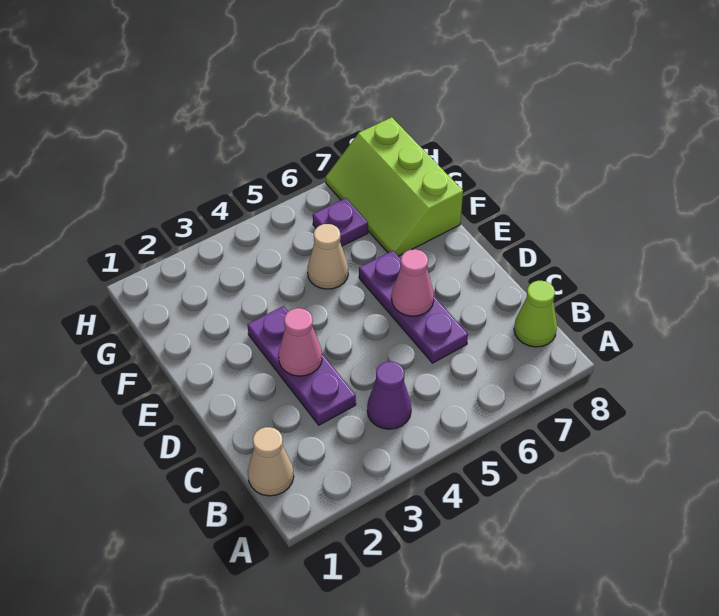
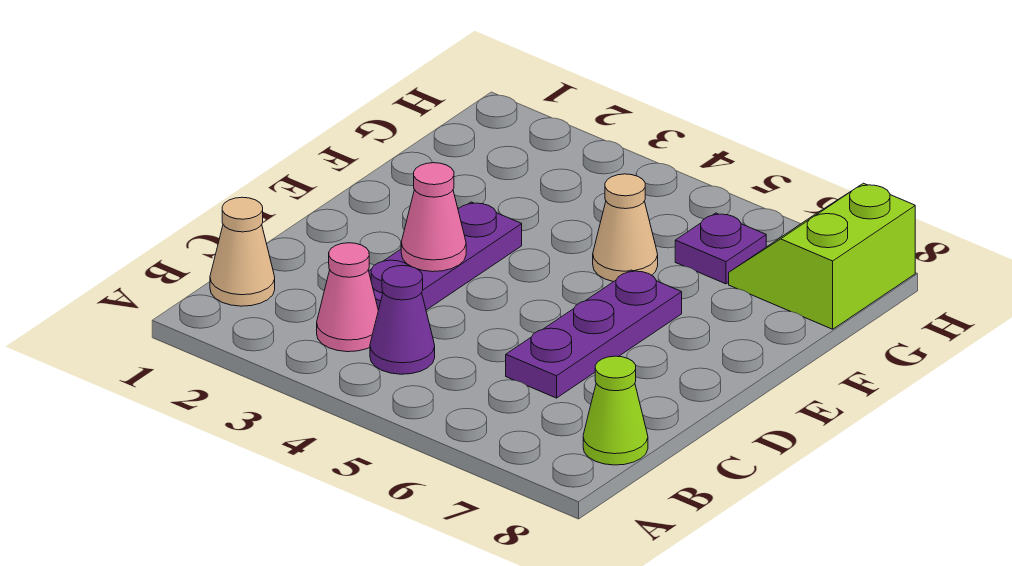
pink cone D6 level 2 -> pink cone B3 level 1
lime slope F7:H8 level 1 top 8 -> lime slope G7:H8 level 1 top 8

